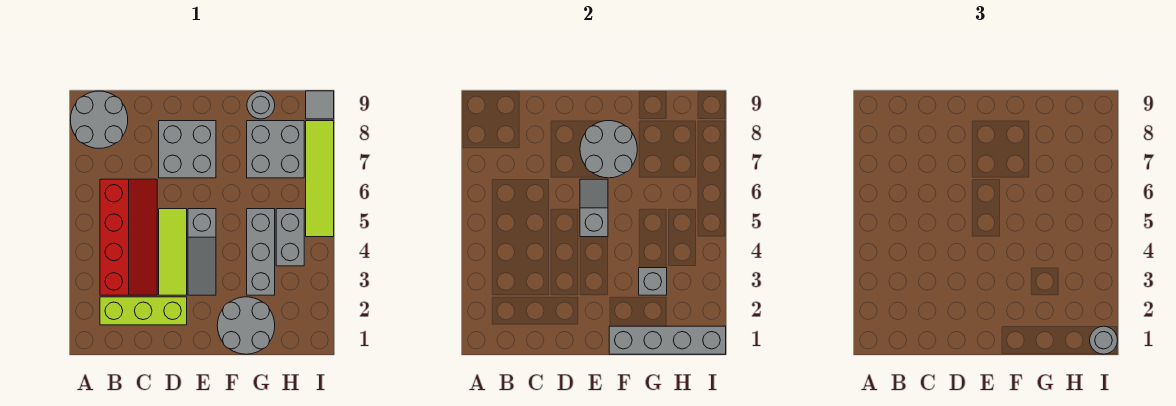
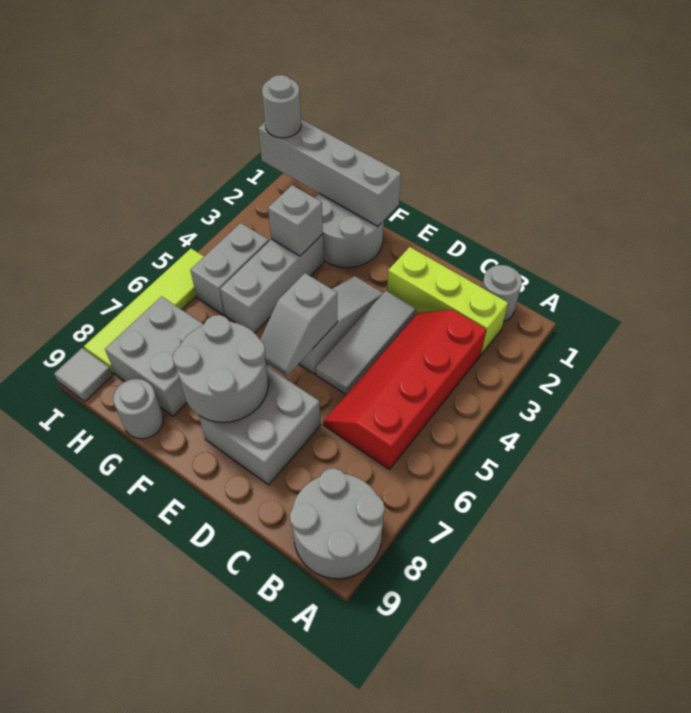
none -> grey round brick B1 level 1
lime tile D3:D5 level 1 -> grey tile D3:D5 level 1

